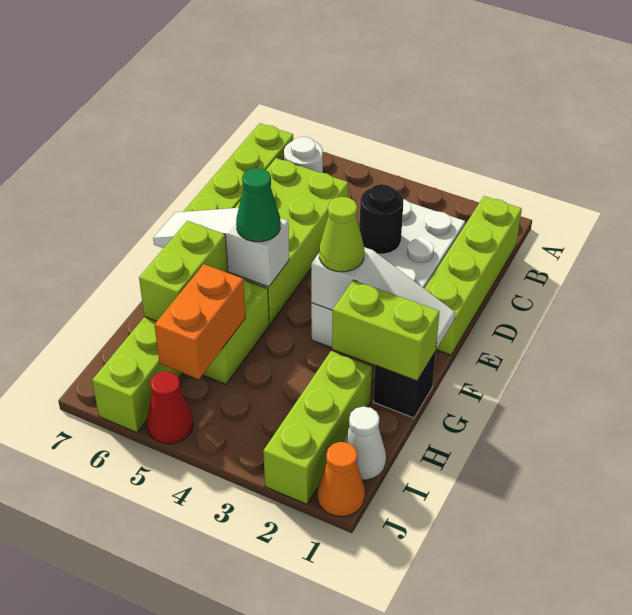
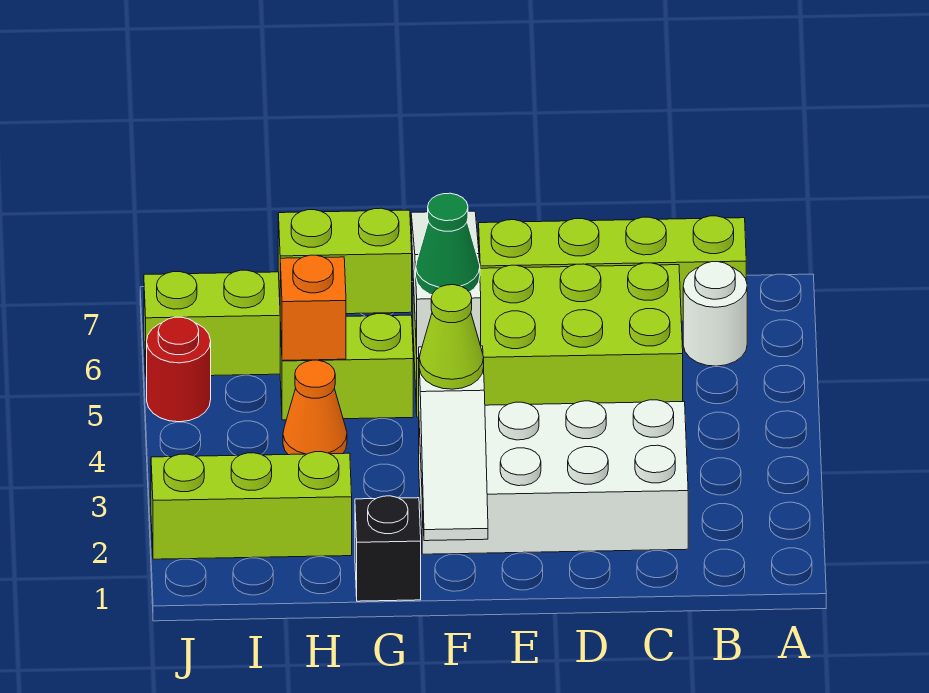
lime brick B1:E1 level 1 -> none
black round brick D3 level 2 -> none
lime brick G1:G2 level 2 -> none
orange brick H5:I5 level 2 -> orange brick H5 level 2
white cone I1 level 1 -> none
orange cone J1 level 1 -> orange cone H4 level 1
red cone J5 level 1 -> red round brick J5 level 1

